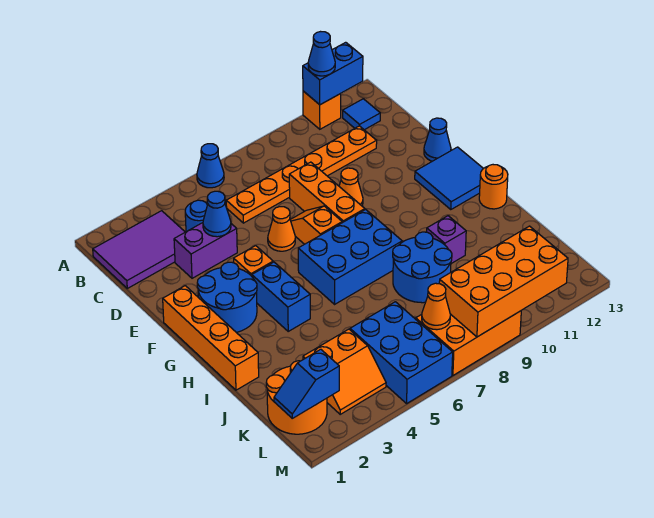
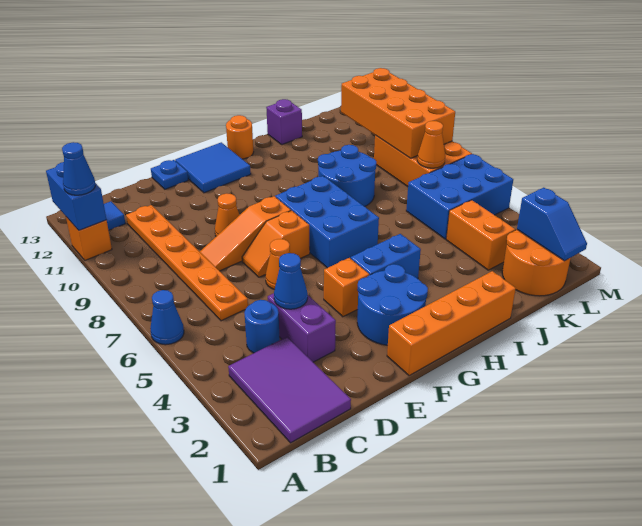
orange brick D8:F8 level 1 -> orange slope D8:F8 level 1 top F
blue cone E13 level 1 -> blue plate E13 level 1
purple brick I10 level 1 -> purple brick J13 level 1

